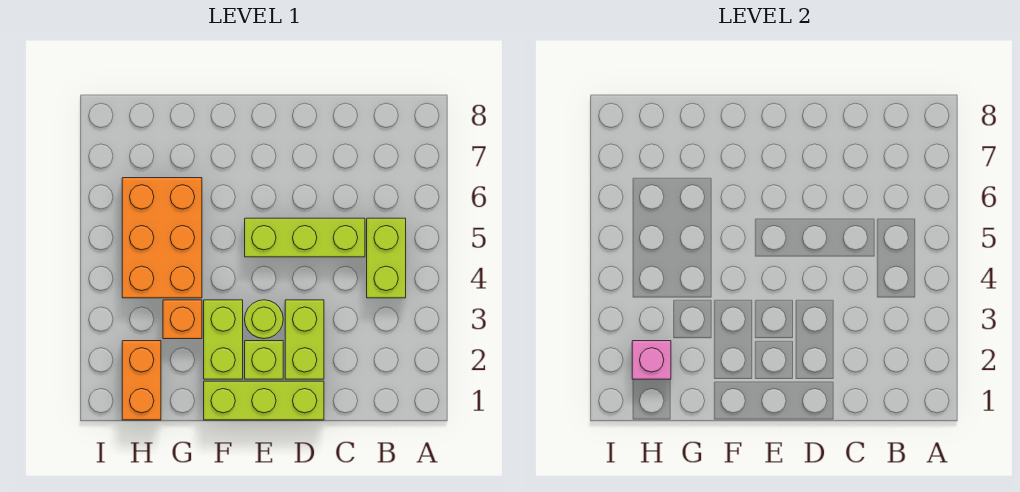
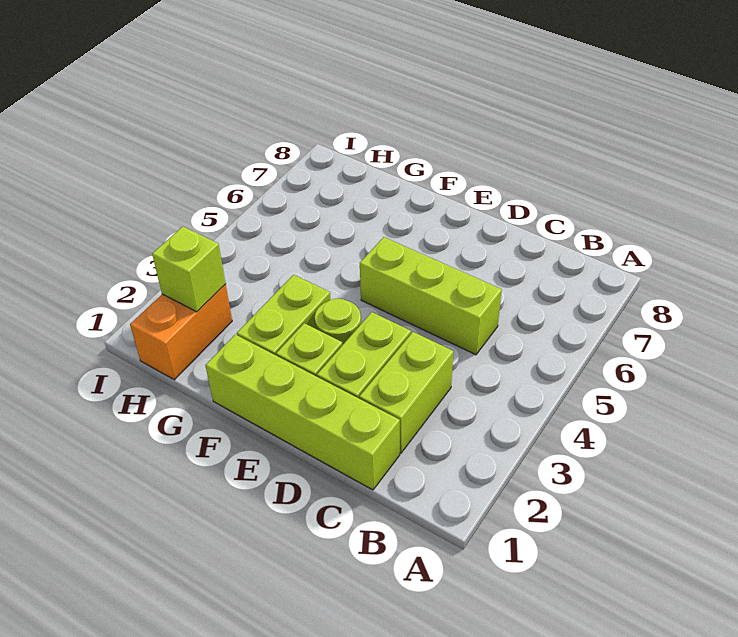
lime brick B4:B5 level 1 -> lime brick C2:C3 level 1
lime brick D1:F1 level 1 -> lime brick C1:F1 level 1
orange brick G3 level 1 -> none
orange brick G4:H6 level 1 -> none
pink brick H2 level 2 -> lime brick H2 level 2

